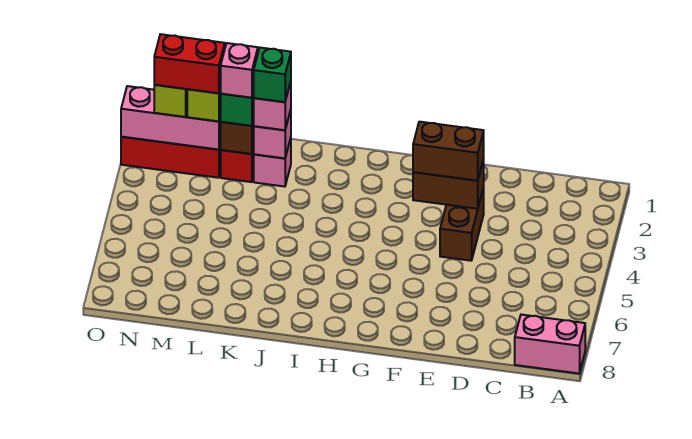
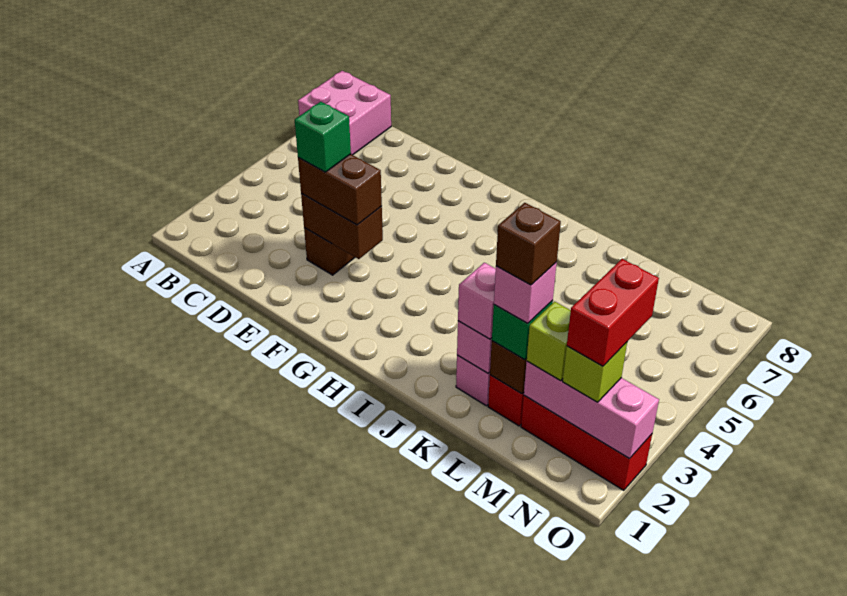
pink brick A8:B8 level 1 -> pink brick A7:B8 level 1
green brick K2 level 4 -> green brick E3 level 4
none -> brown brick L2 level 5
red brick M2:N2 level 4 -> red brick N2:N3 level 4

